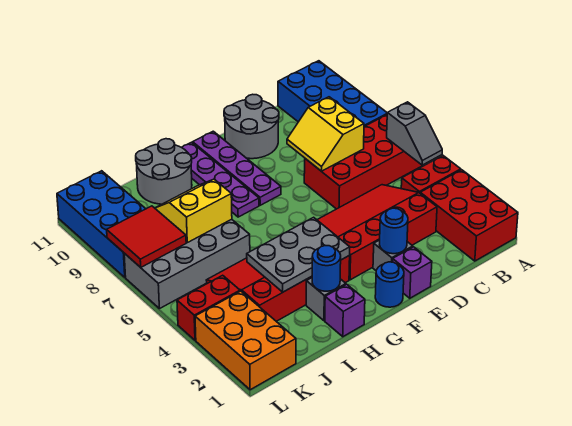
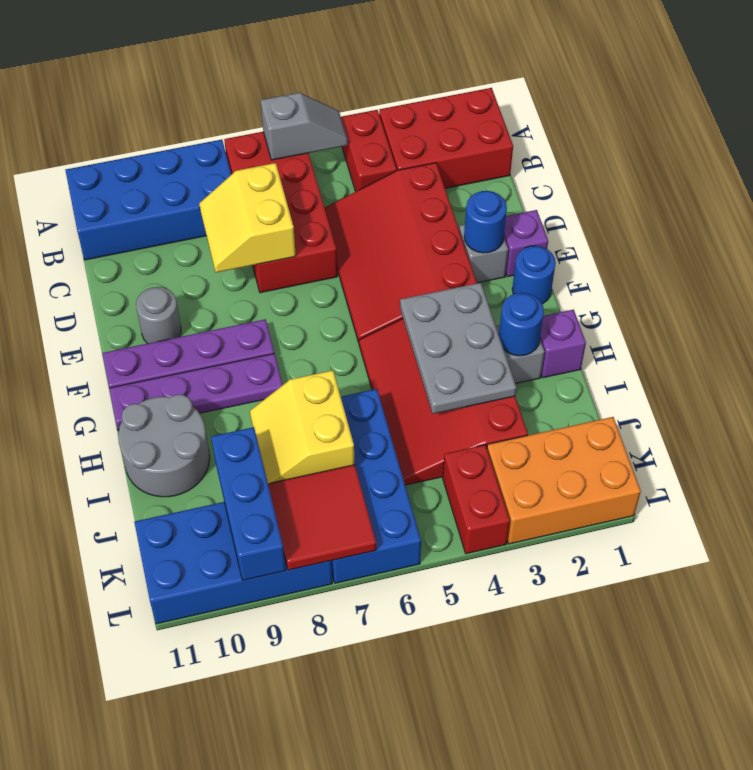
yellow slope C7:D8 level 2 top C -> yellow slope C7:D8 level 2 top 7
grey round brick D10:E11 level 1 -> grey round brick E10 level 1
grey brick I6:L7 level 1 -> blue brick I6:L7 level 1
none -> blue brick J9:L9 level 2

